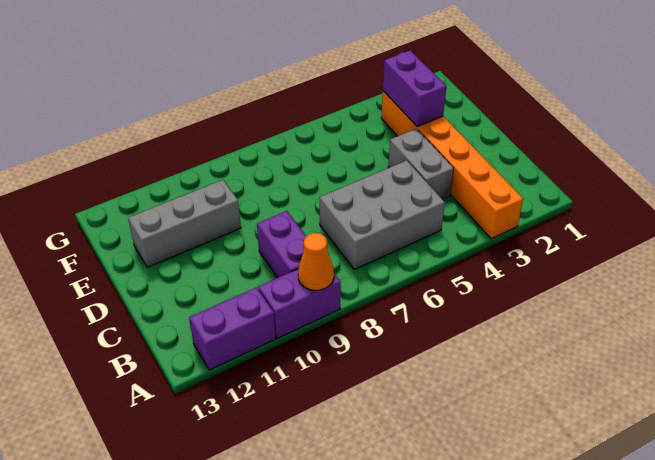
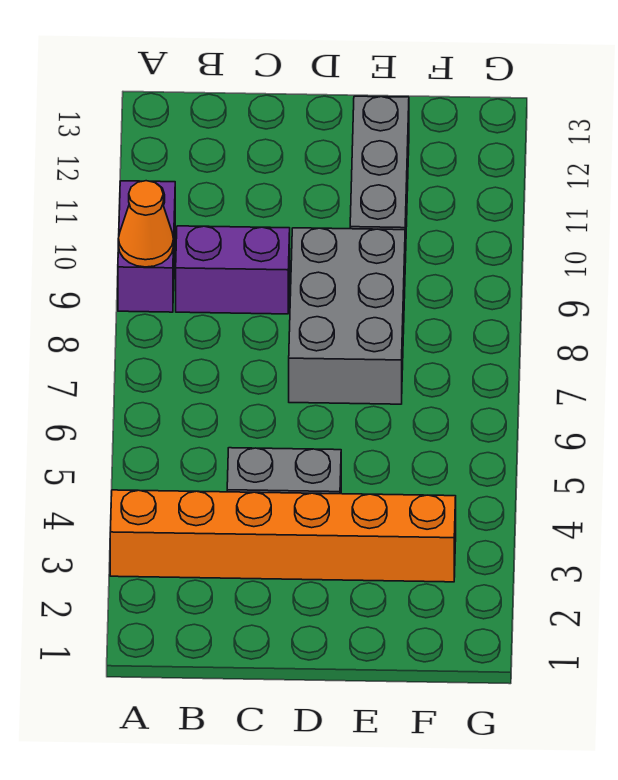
purple brick A11:A12 level 1 -> none
grey brick B5:C7 level 1 -> grey brick D7:E9 level 1
purple brick E3:F3 level 2 -> none

